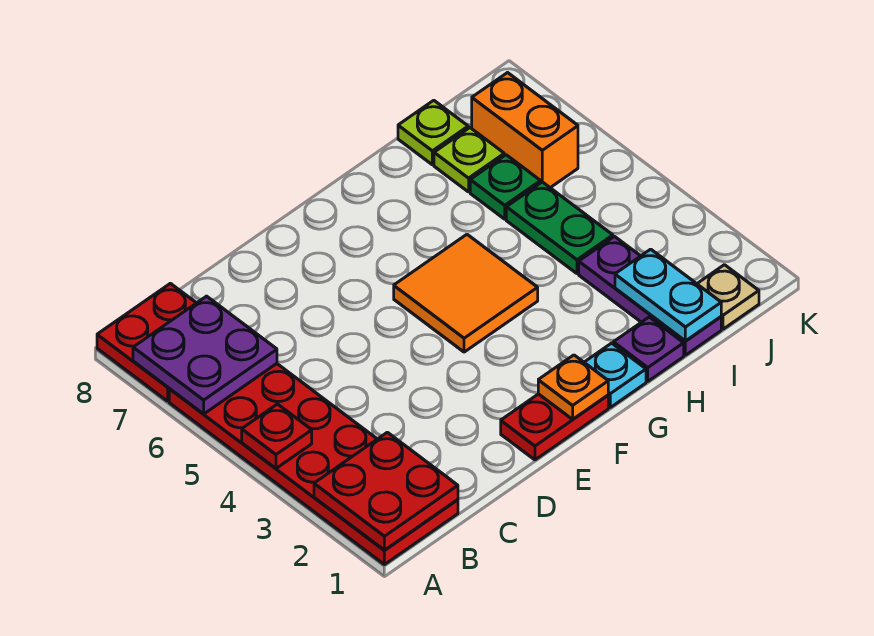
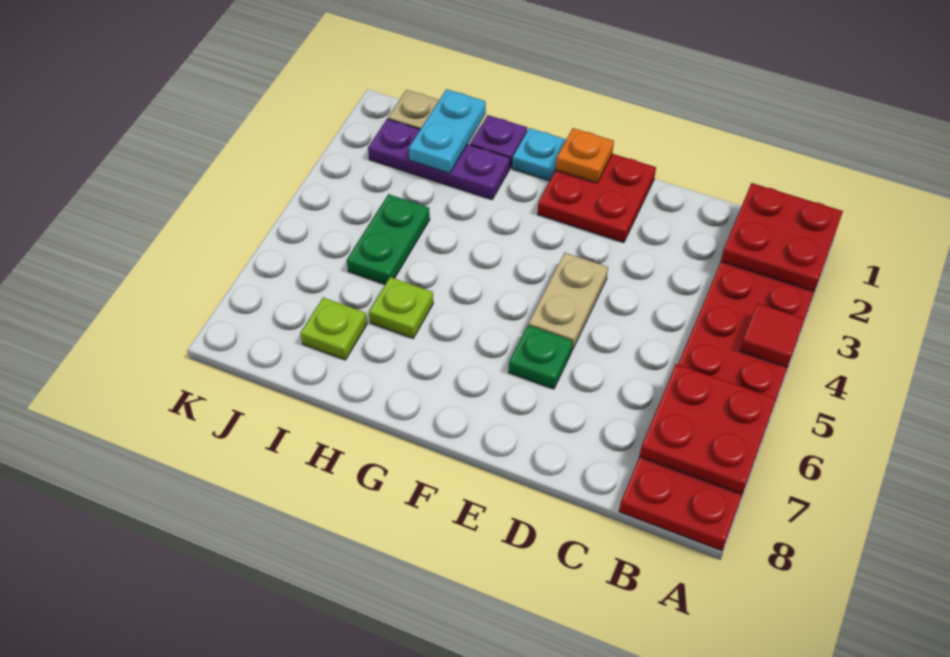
red plate A4 level 2 -> red tile A4 level 2
purple plate A6:B7 level 2 -> red plate A6:B7 level 2
red plate E1:F1 level 1 -> red plate E1:F2 level 1
none -> tan plate E4:E5 level 1
orange tile F4:G5 level 1 -> none
purple plate I1:I3 level 1 -> purple plate H2:J2 level 1
green plate I6 level 1 -> green plate E6 level 1
lime plate I8 level 1 -> lime plate H6 level 1
orange brick J6:J7 level 1 -> none

